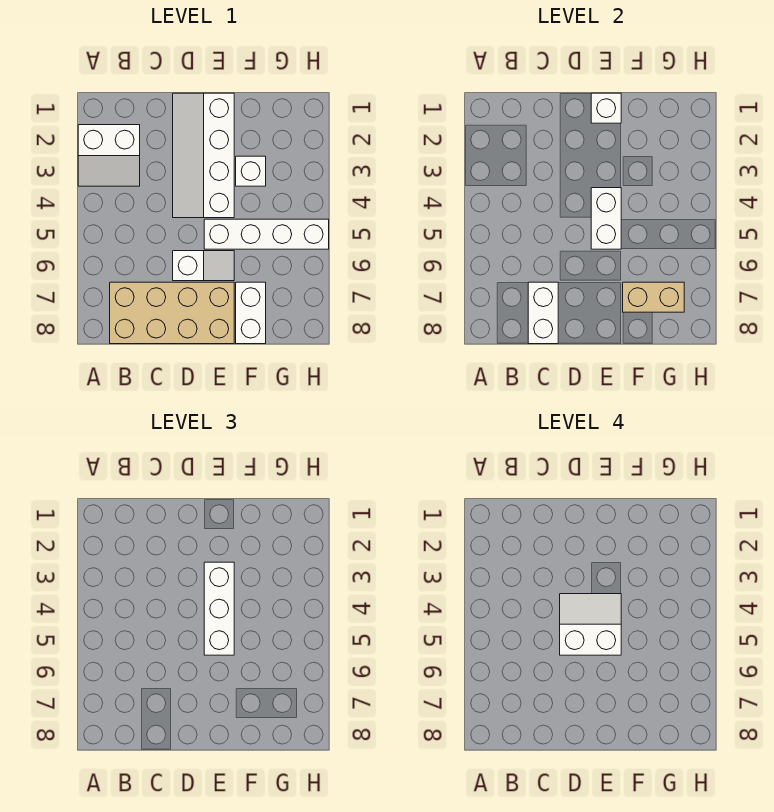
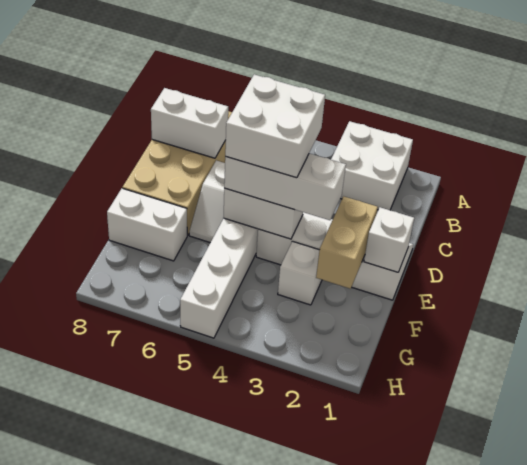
white slope A2:B3 level 1 top 2 -> white brick A2:B3 level 1
white slope D4:E5 level 4 top 5 -> white brick D4:E5 level 4
tan brick F7:G7 level 2 -> tan brick E2:F2 level 2

